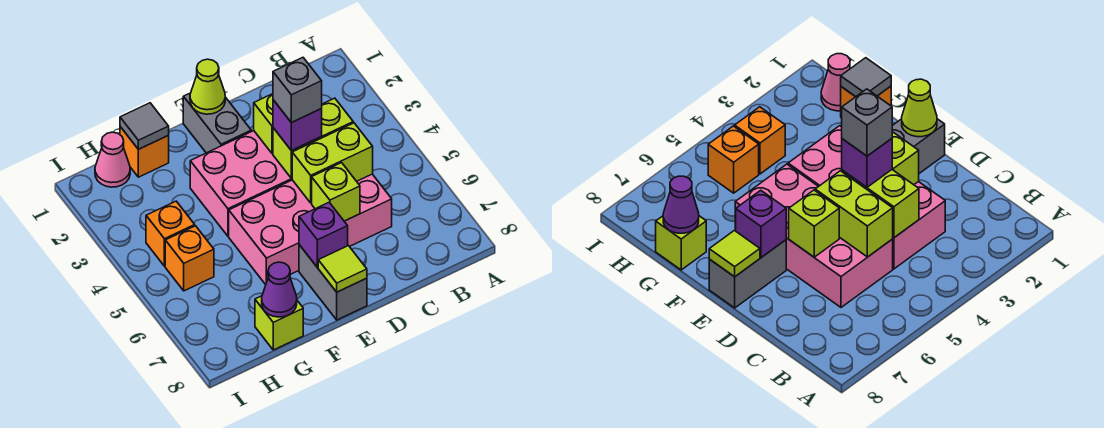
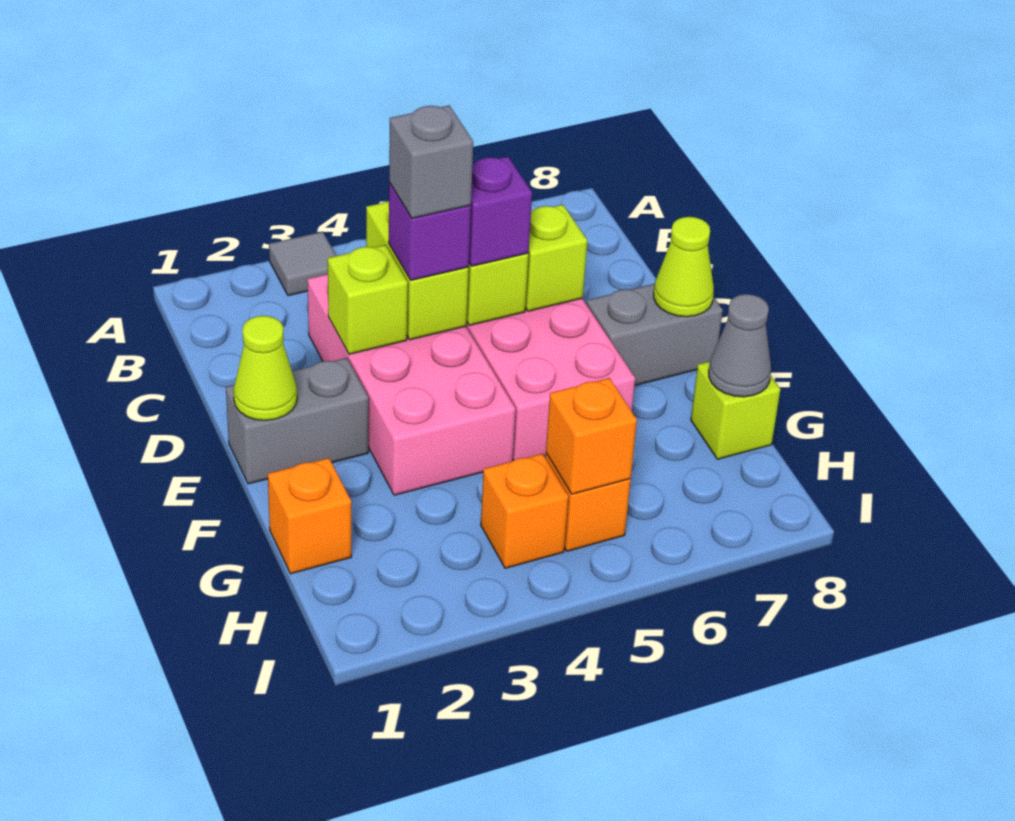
purple brick E7 level 2 -> purple brick D5 level 3
lime tile E8 level 2 -> lime cone E8 level 2
grey tile G1 level 2 -> grey tile A3 level 1
purple cone G8 level 2 -> grey cone G8 level 2
pink cone H1 level 1 -> none
none -> orange brick H5 level 2

